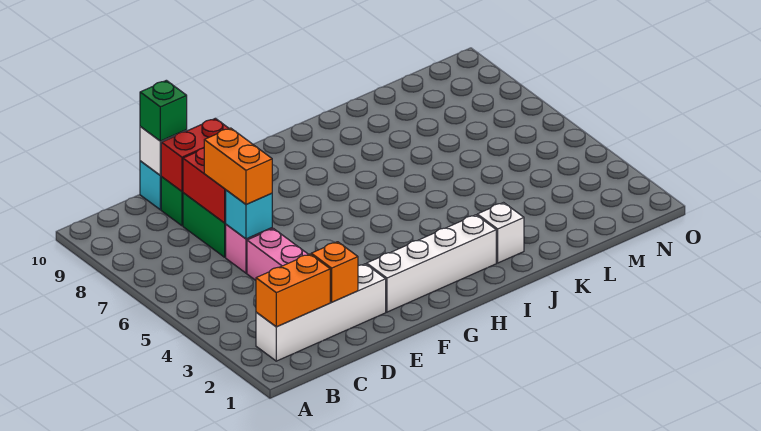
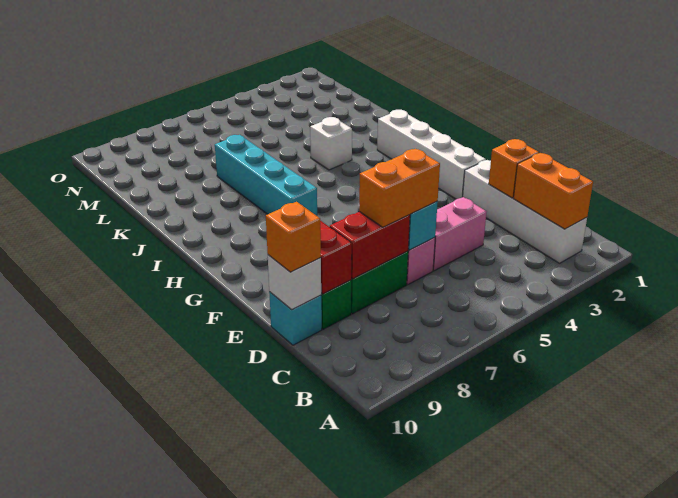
green brick D10 level 3 -> orange brick D10 level 3
none -> cyan brick H7:K7 level 1
white brick J2 level 1 -> white brick J4 level 1

